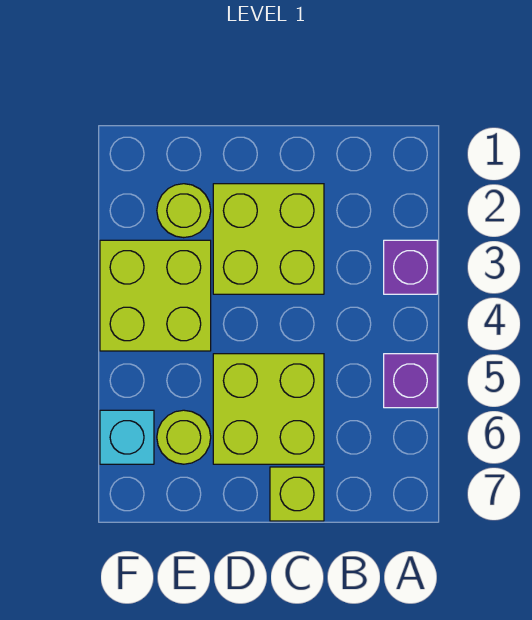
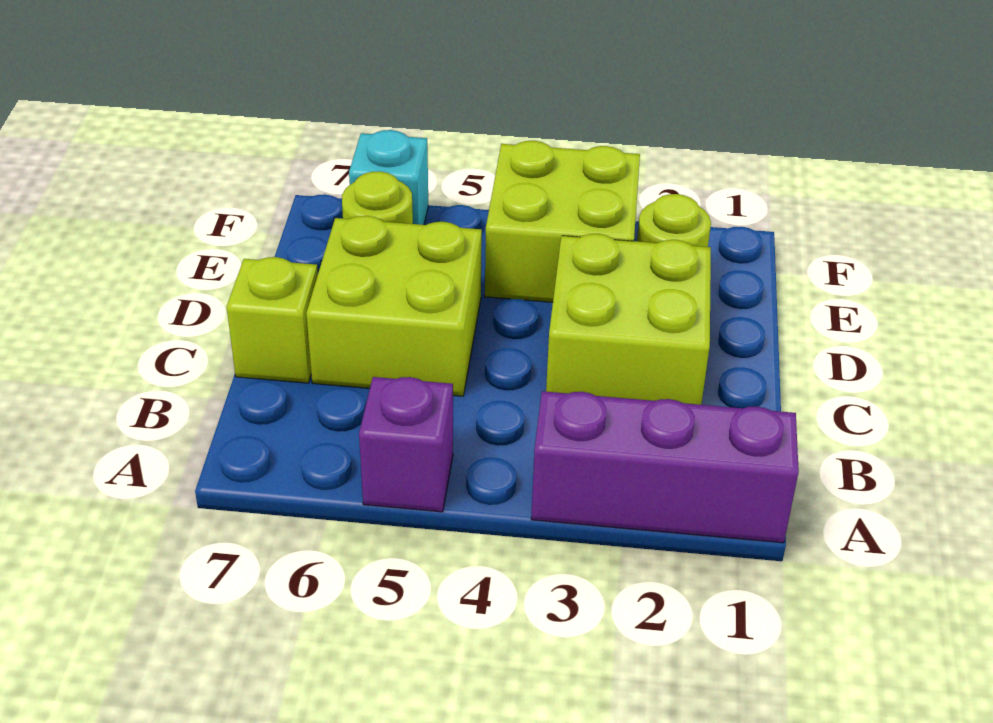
purple brick A3 level 1 -> purple brick A1:A3 level 1

